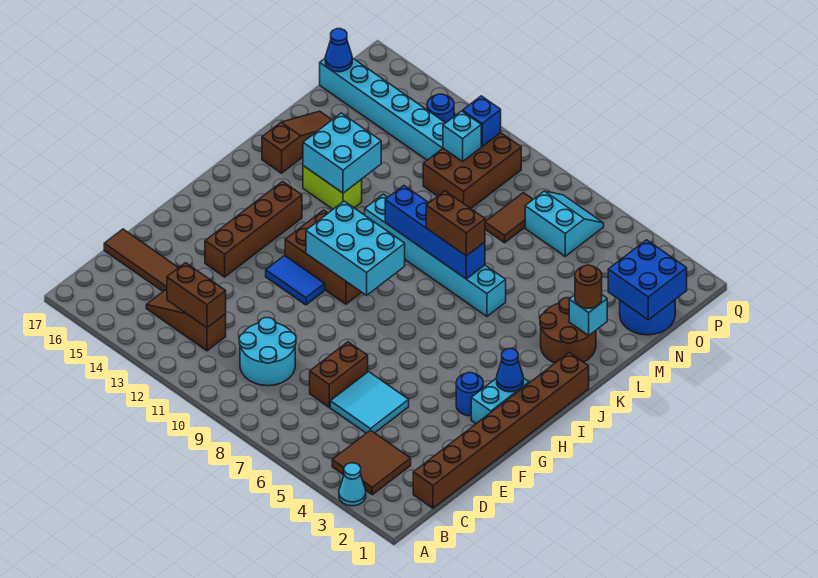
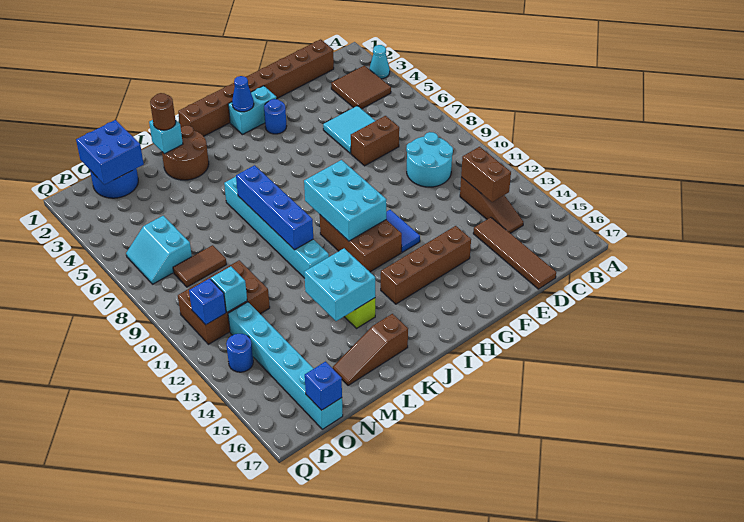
brown brick K7:K8 level 3 -> none
blue cone O17 level 2 -> blue brick O17 level 2

